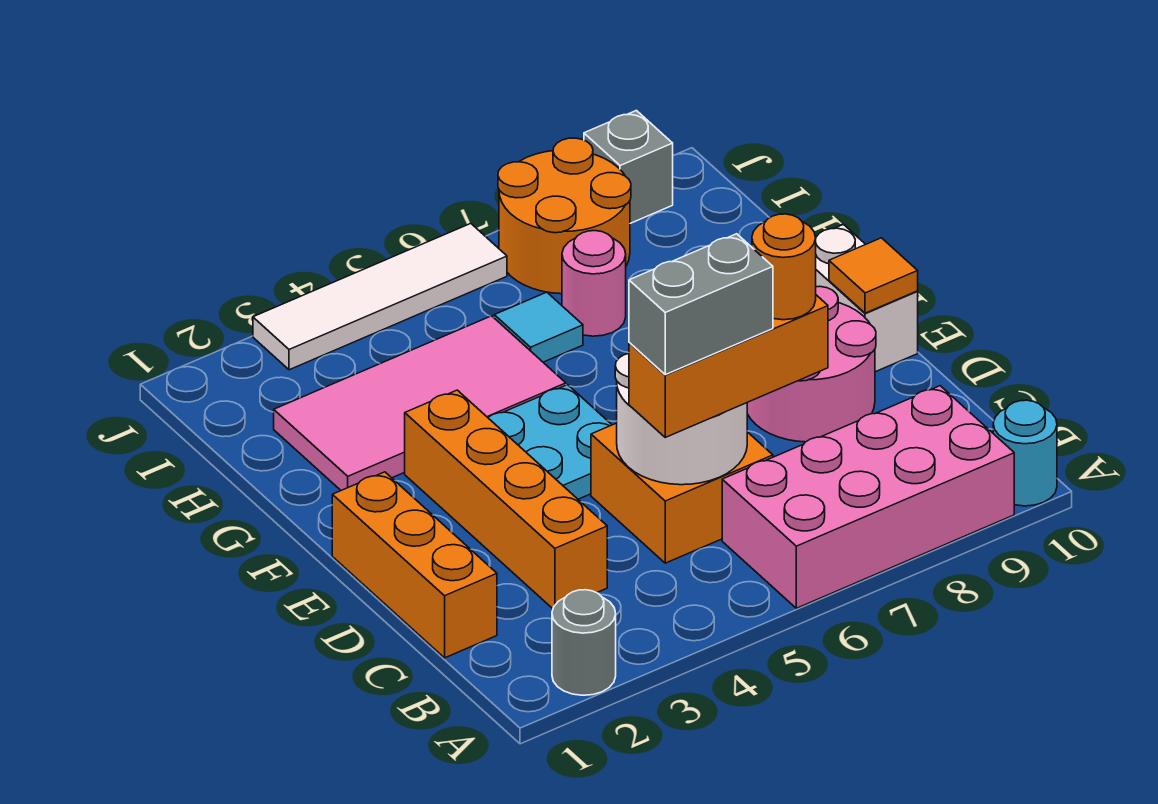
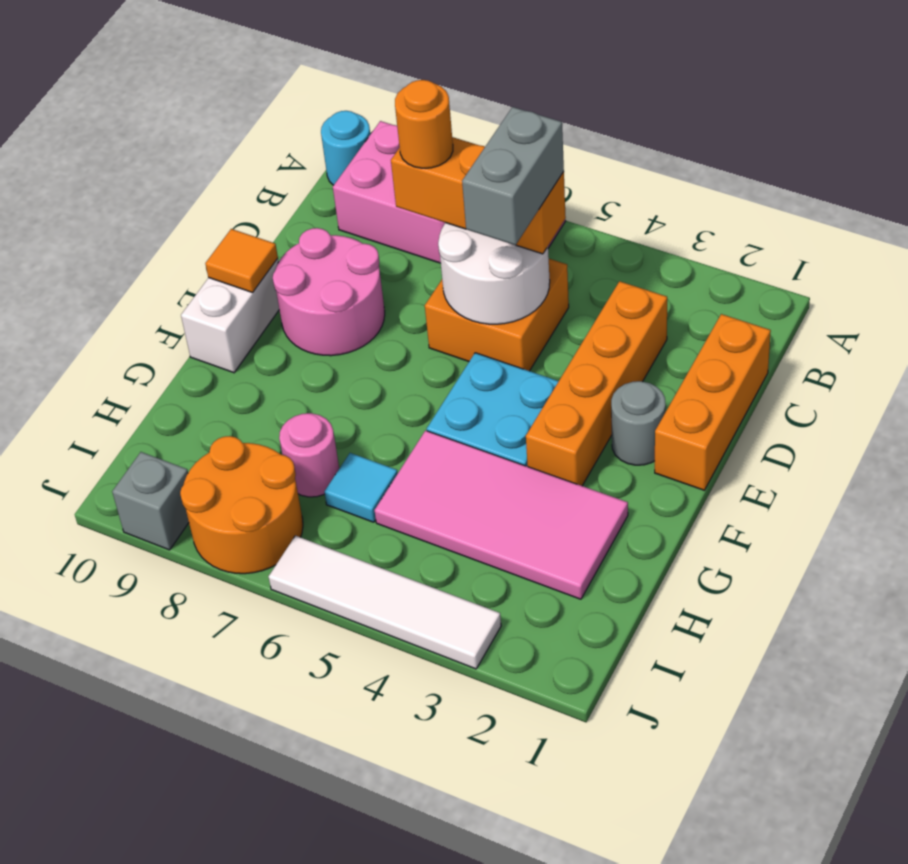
grey round brick A2 level 1 -> grey round brick E2 level 1
grey brick C5:C6 level 4 -> grey brick C5:D5 level 4

